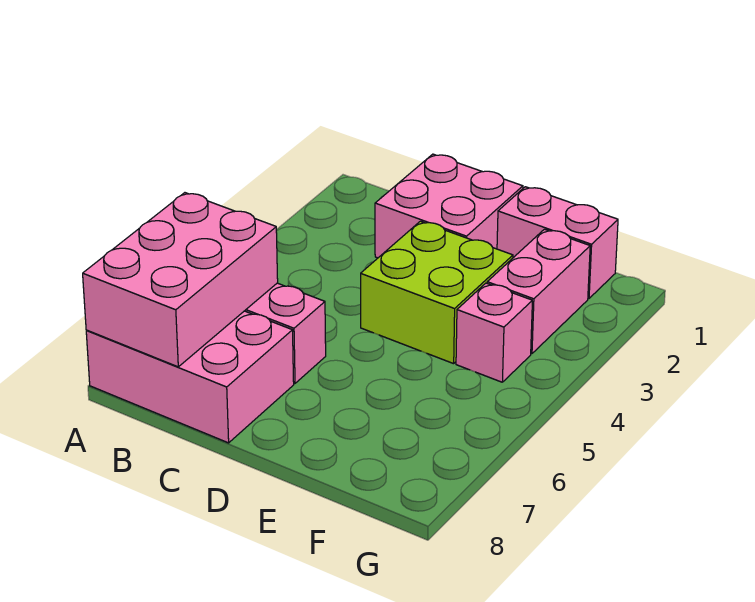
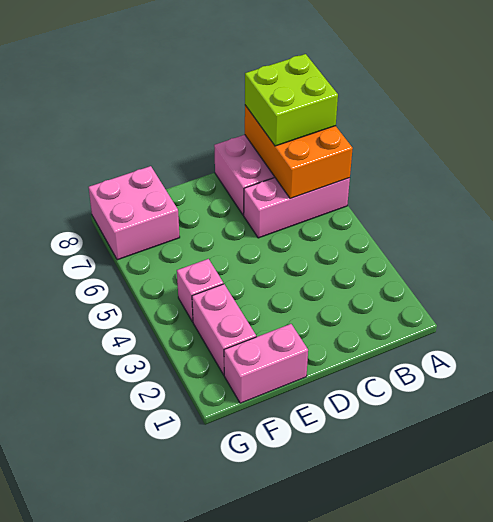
pink brick A6:B8 level 2 -> orange brick A6:B8 level 2
pink brick C1:D2 level 1 -> pink brick F7:G8 level 1
lime brick D3:E4 level 1 -> lime brick A7:B8 level 3

